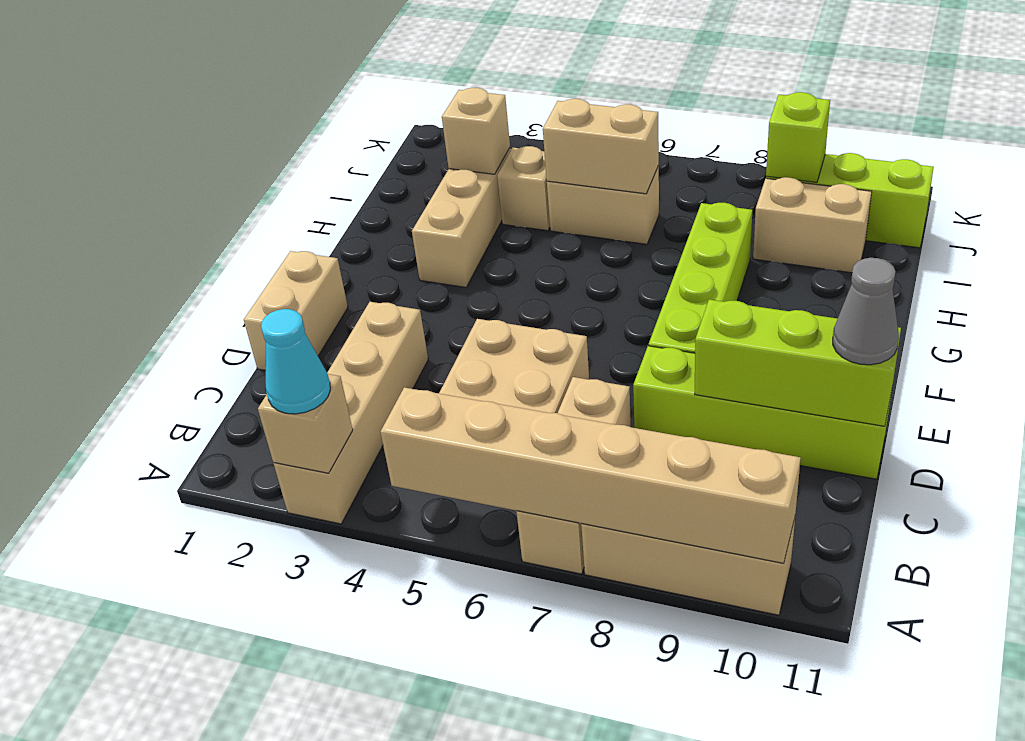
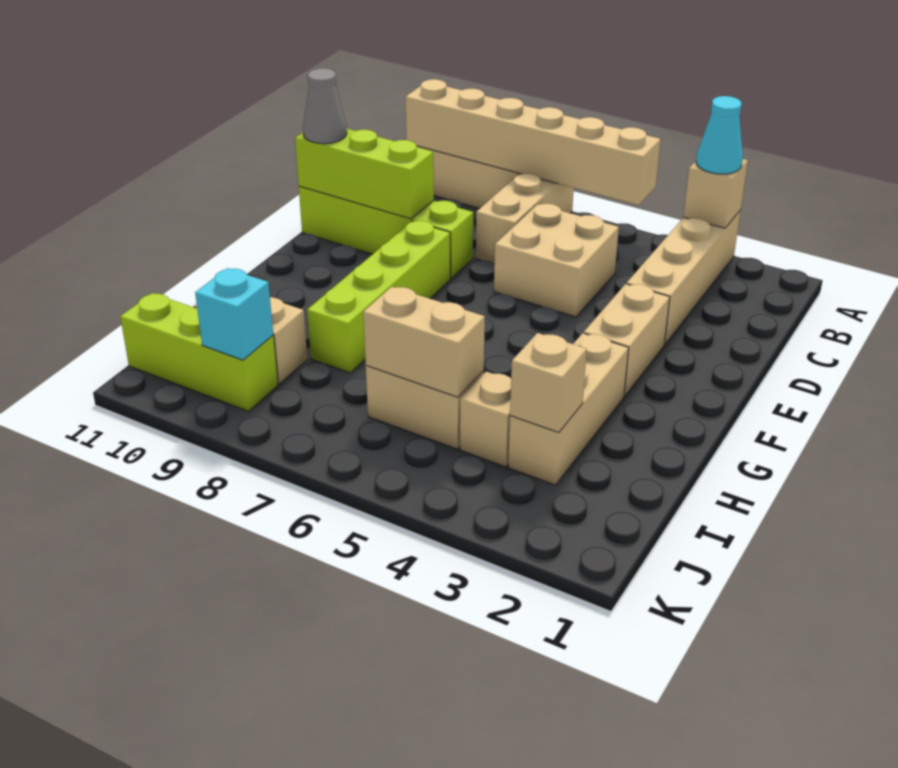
tan brick D1:E1 level 1 -> tan brick E3:F3 level 1
lime brick J9 level 2 -> cyan brick J9 level 2

